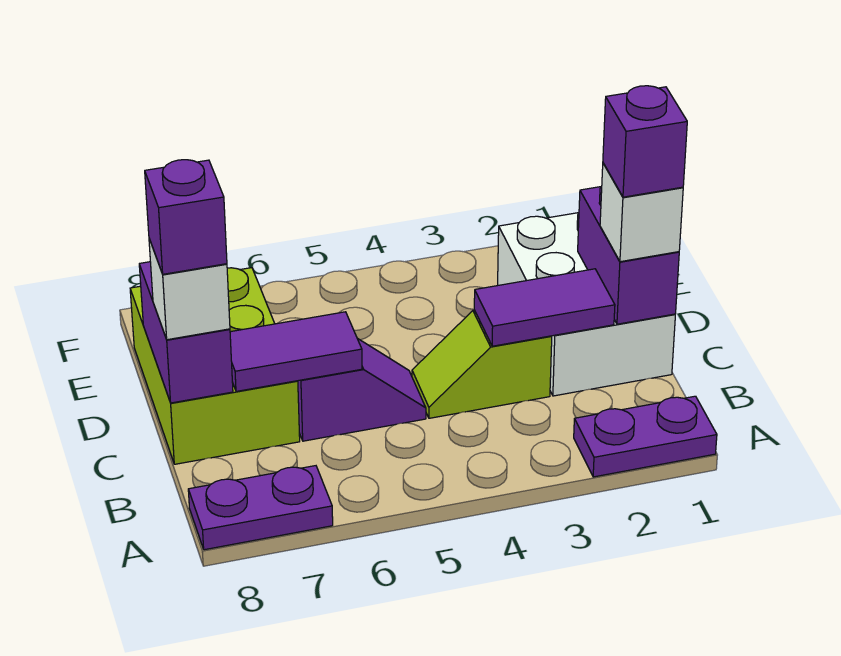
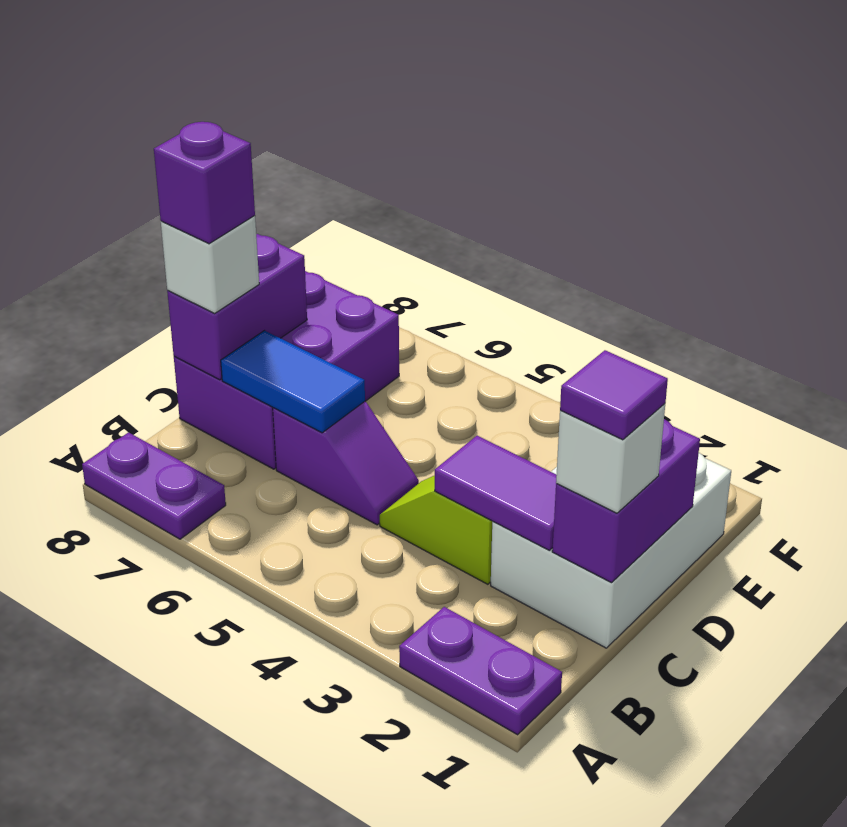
purple brick C1 level 4 -> purple tile C1 level 4
purple tile C6:C7 level 2 -> blue tile C6:C7 level 2
lime brick C7:E8 level 1 -> purple brick C7:E8 level 1

